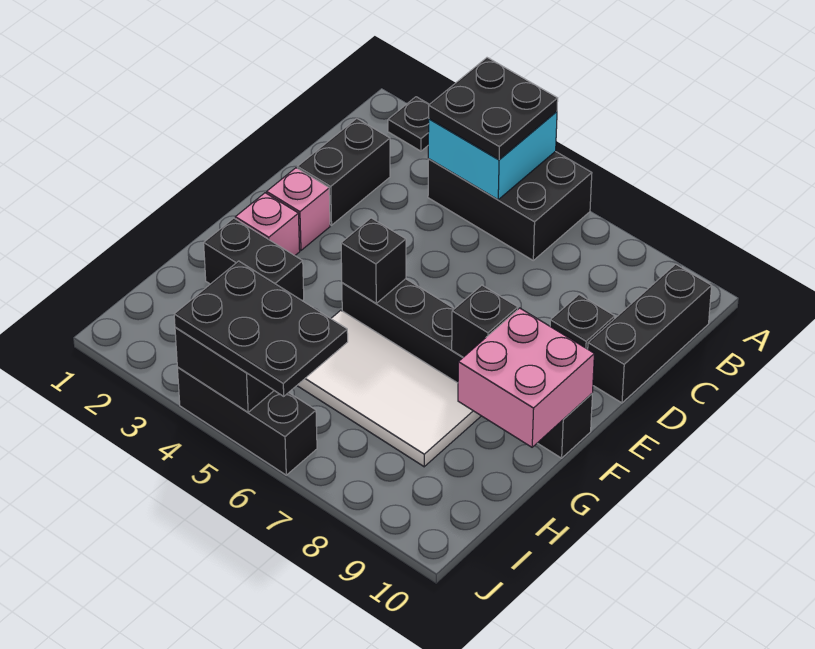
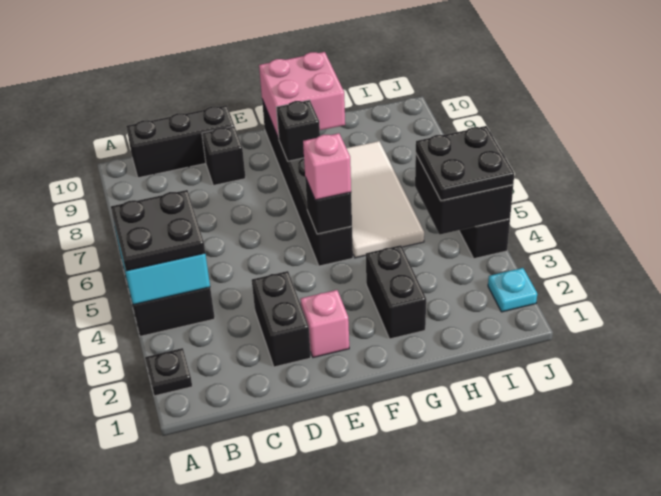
black brick C2:D2 level 1 -> black brick D2:D3 level 1
pink brick F2 level 1 -> pink brick F5 level 3
black plate I4:J6 level 3 -> black plate I4:J5 level 3
none -> cyan plate J2 level 1

